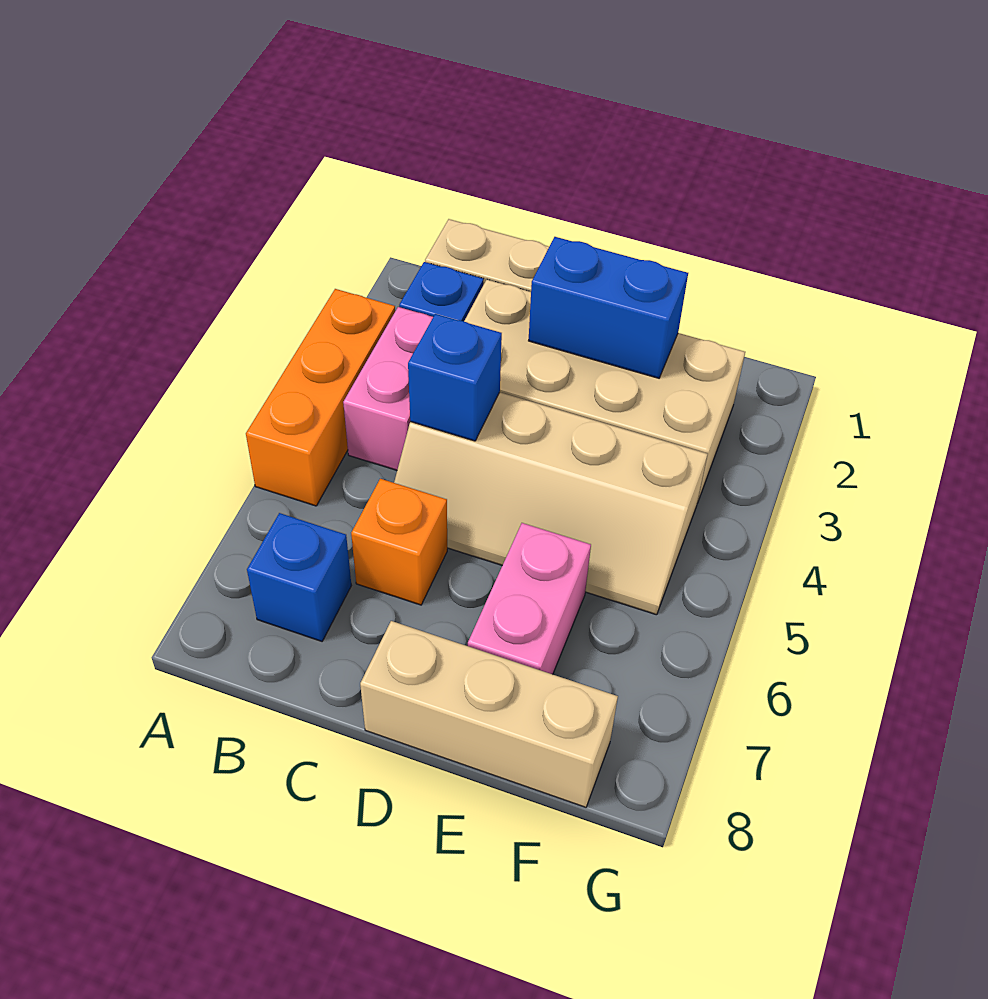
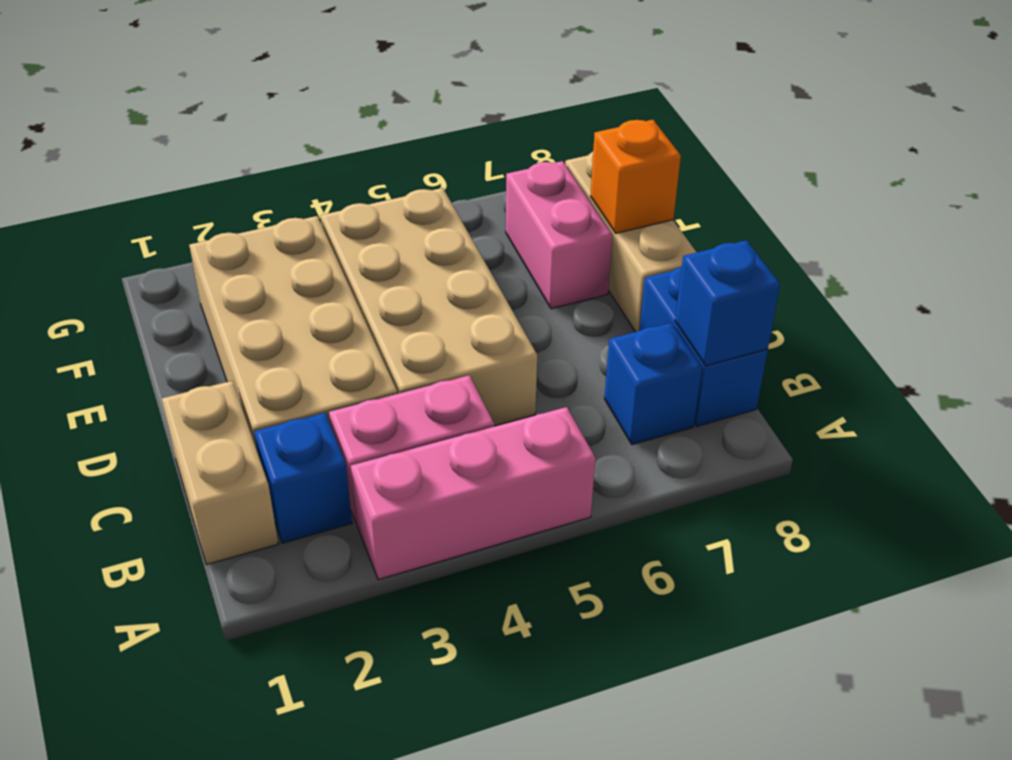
orange brick A3:A5 level 1 -> pink brick A3:A5 level 1
tan slope C4:F5 level 1 top 4 -> tan brick C4:F5 level 1
blue brick C4 level 2 -> blue brick B8 level 2
orange brick C6 level 1 -> orange brick E8 level 2
blue brick D2:E2 level 2 -> blue brick B8:C8 level 1
pink brick E6:E7 level 1 -> pink brick E7:F7 level 1

